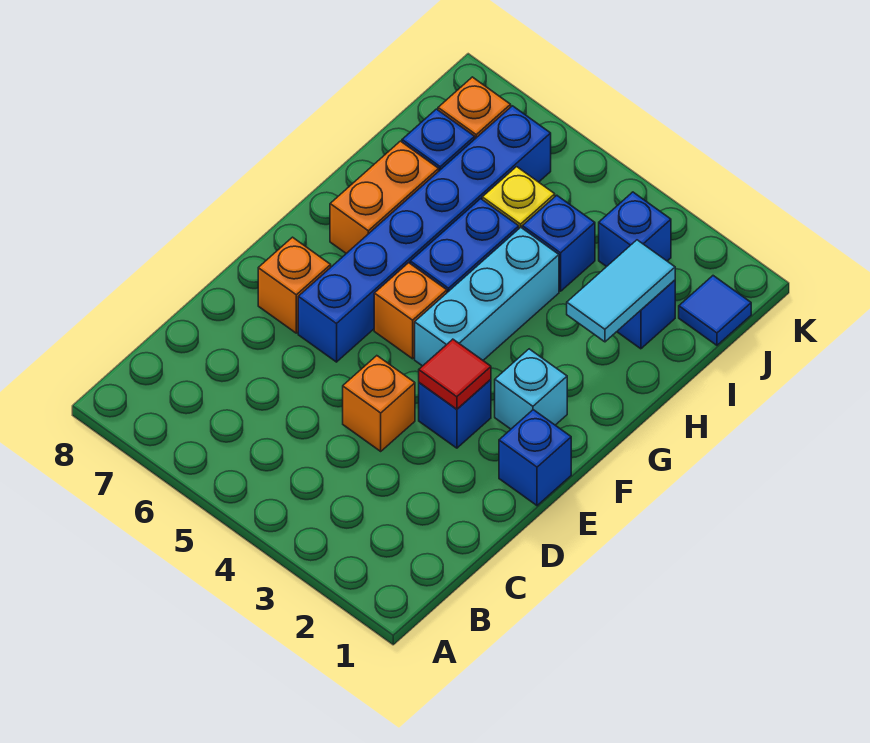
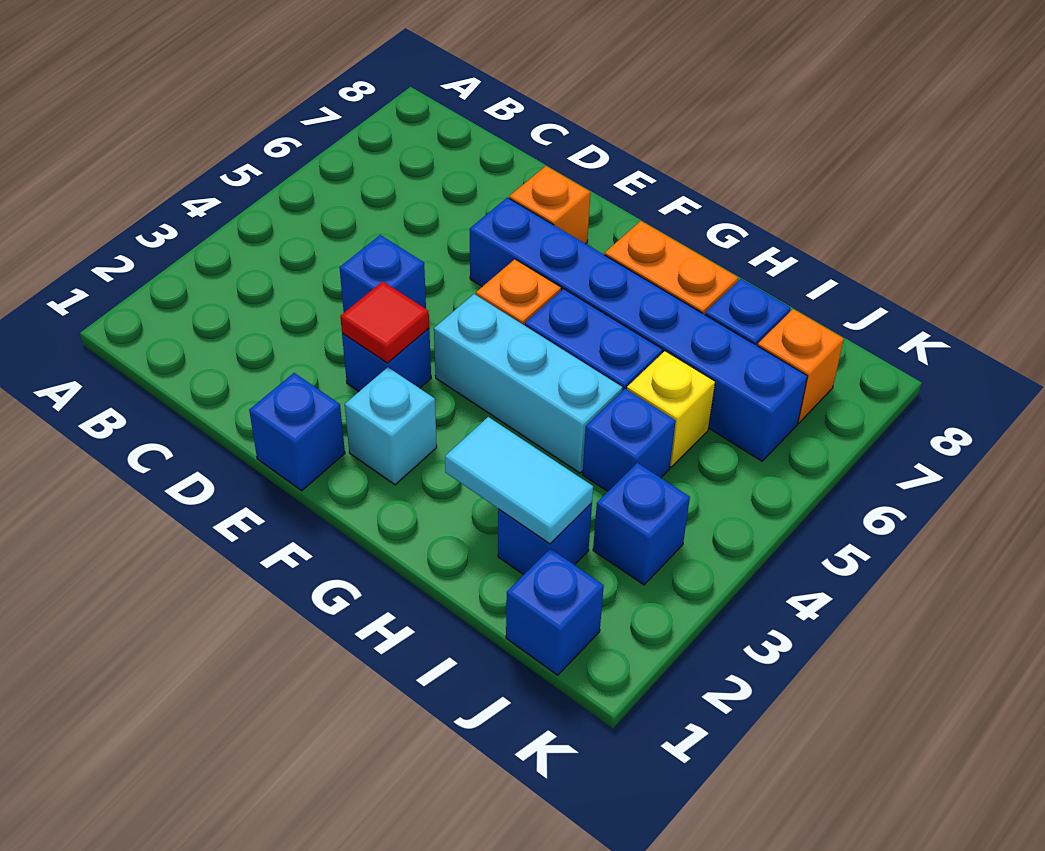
orange brick D4 level 1 -> blue brick D4 level 1
blue tile J1 level 1 -> blue brick J1 level 1

